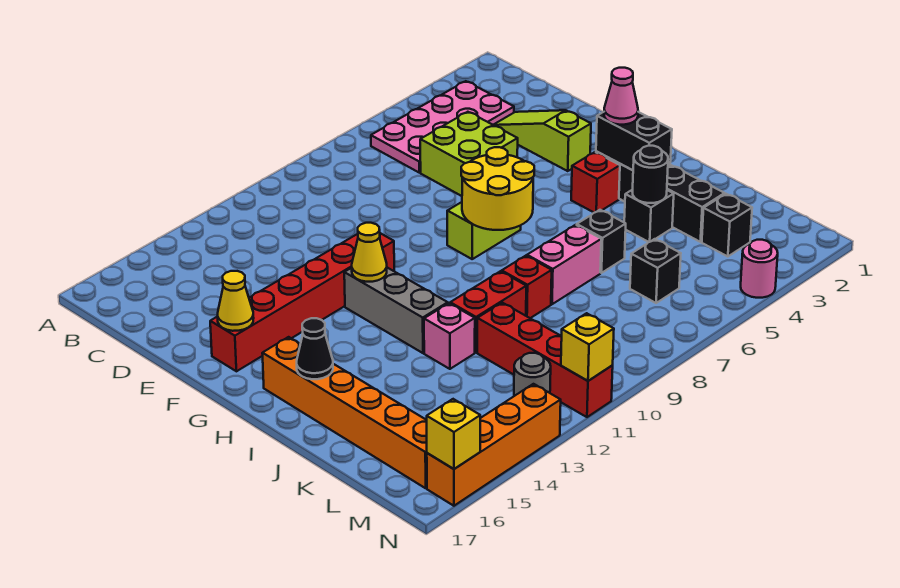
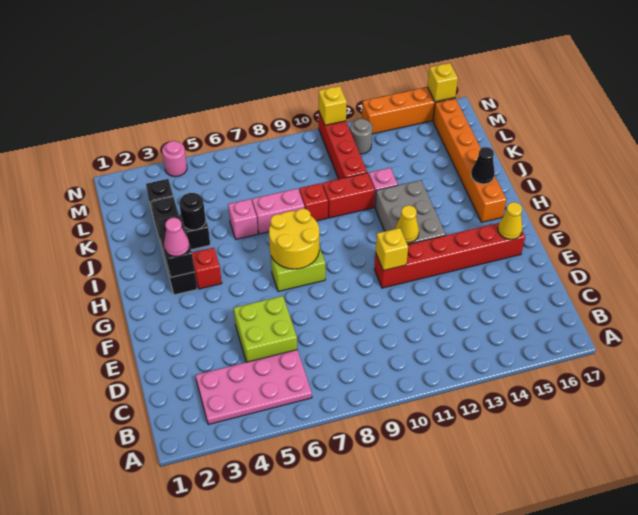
lime slope D3:F3 level 1 top F -> none
none -> yellow brick F11 level 2
grey brick G12:I12 level 1 -> grey brick G12:I13 level 1
black brick J6 level 1 -> pink brick J6 level 1
black brick L6 level 1 -> none

